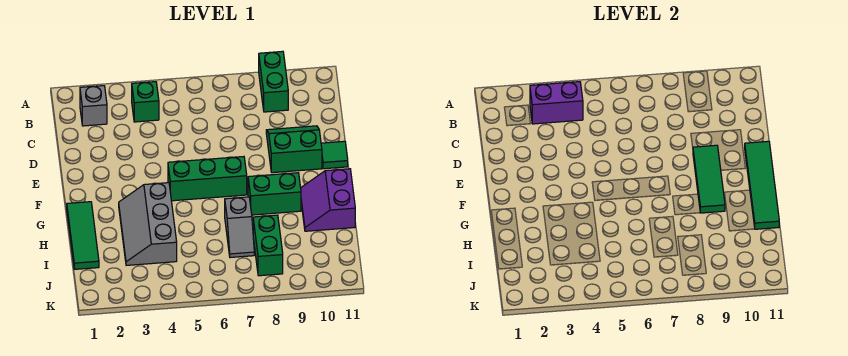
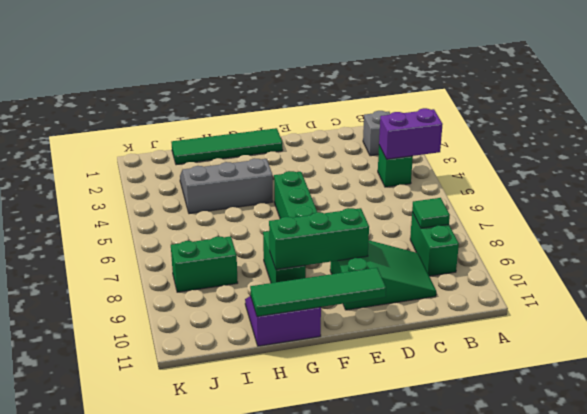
green brick A9:B9 level 1 -> green brick B8:B9 level 1
purple brick B3:B4 level 2 -> purple brick A4:B4 level 2
green slope D9:E10 level 1 top E -> green slope C9:E10 level 1 top E
green tile E9:G9 level 2 -> green brick E9:G9 level 2
green tile E11 level 1 -> green tile B8 level 2
green tile G1:I1 level 1 -> green tile F1:I1 level 1
grey slope H7:I7 level 1 top H -> none

